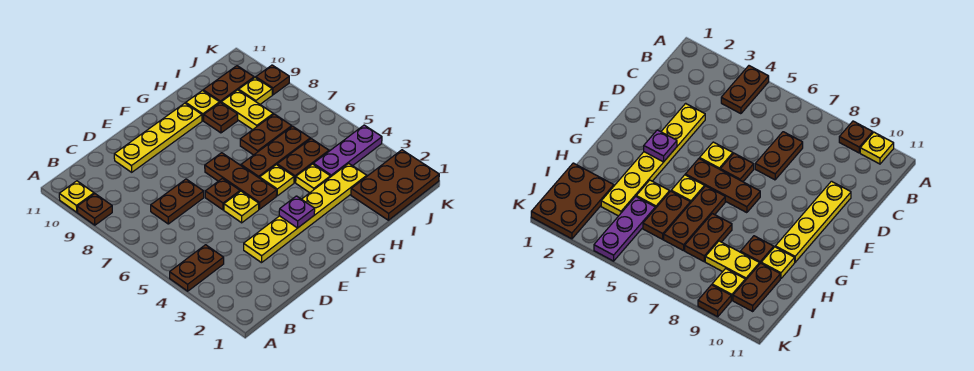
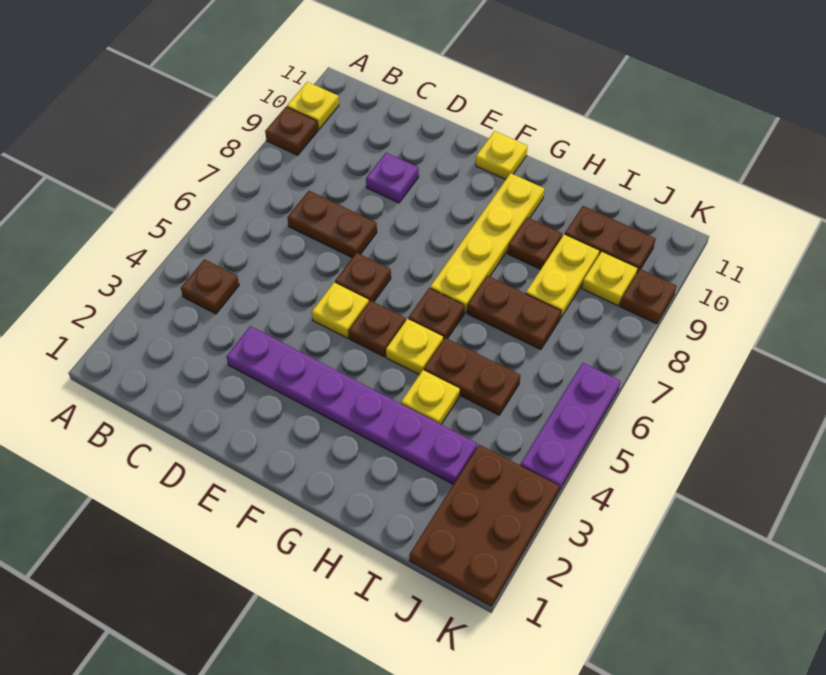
brown plate A4:B4 level 1 -> brown plate B4 level 1
yellow plate D3:I3 level 1 -> purple plate D3:I3 level 1
yellow plate D10:G10 level 1 -> yellow plate G7:G10 level 1
purple plate F3 level 2 -> purple plate D9 level 1
brown plate F5:F7 level 1 -> brown plate F5 level 1
brown plate G6:I6 level 1 -> brown plate G6 level 1
yellow plate H10 level 1 -> yellow plate F11 level 1
brown plate I1:K2 level 1 -> brown plate J1:K3 level 1
purple plate I4:K4 level 1 -> purple plate K4:K6 level 1

